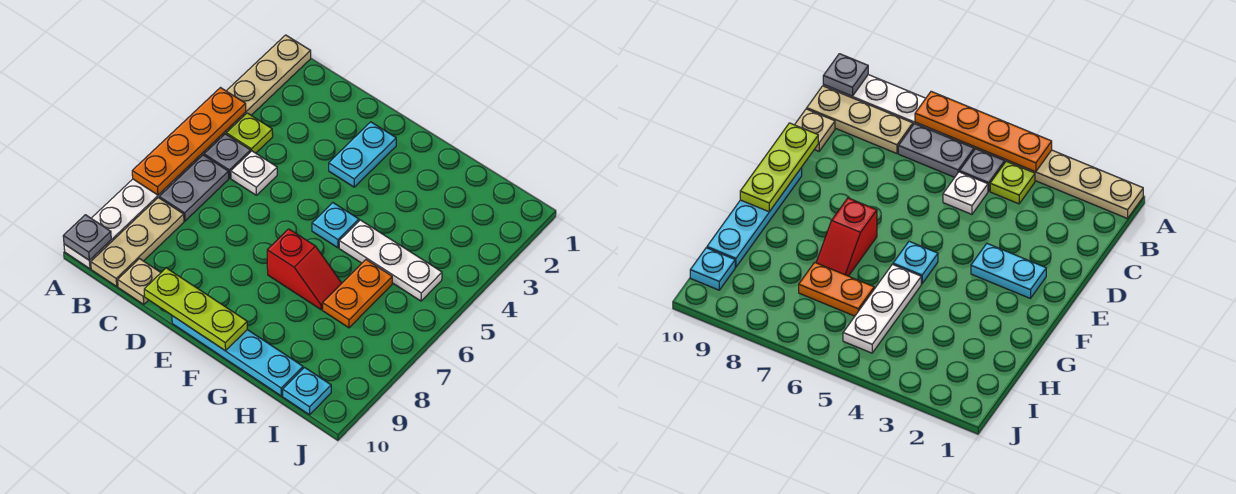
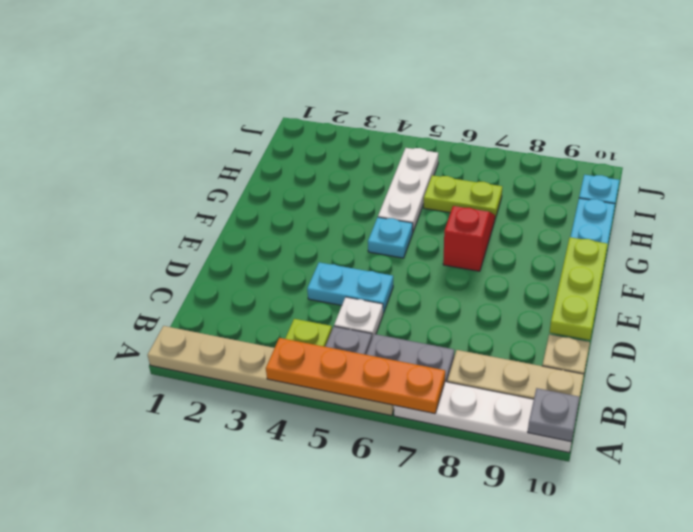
cyan plate E2:E3 level 1 -> cyan plate D4:D5 level 1
orange plate H6:H7 level 1 -> lime plate H6:H7 level 1

